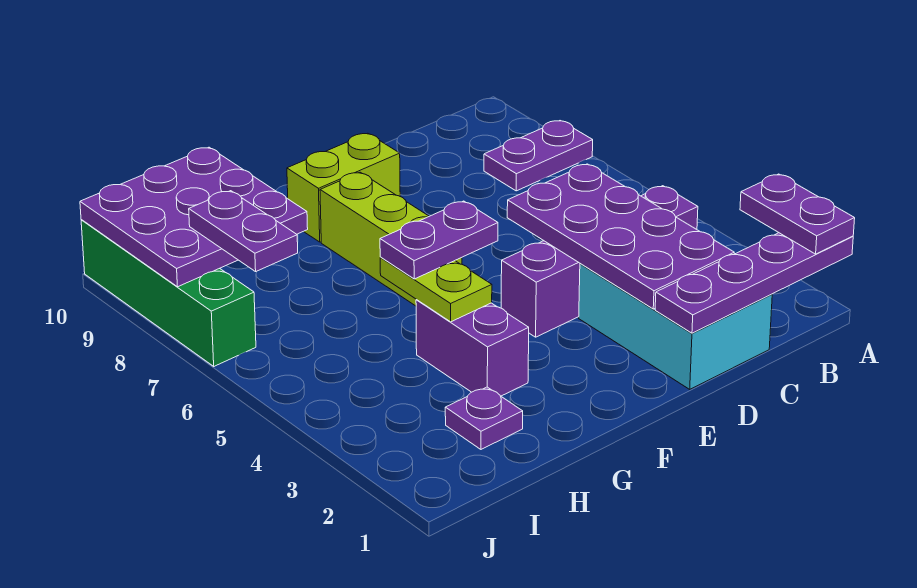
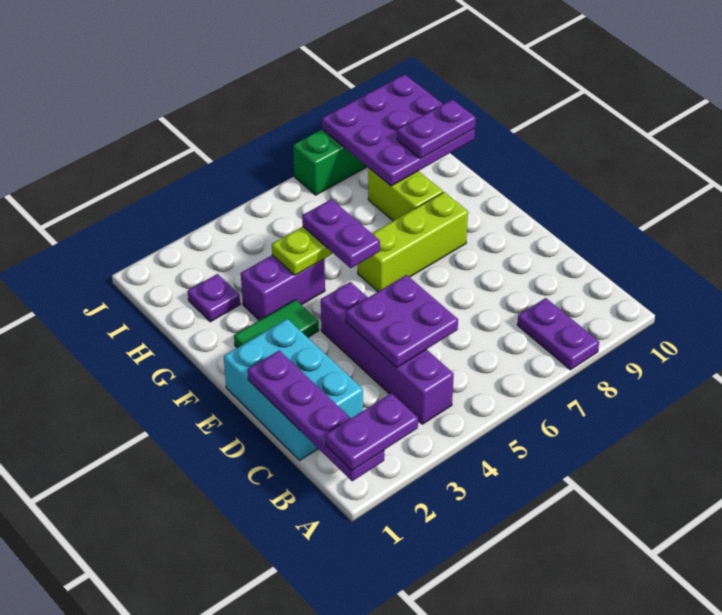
cyan brick C1:D3 level 1 -> cyan brick C1:E2 level 1
purple plate C2:D5 level 2 -> purple plate C4:D5 level 2
lime brick E9:F9 level 1 -> lime brick G8:H8 level 1
none -> green tile F2:F3 level 1
purple plate I7:I8 level 3 -> purple plate H9:H10 level 3

